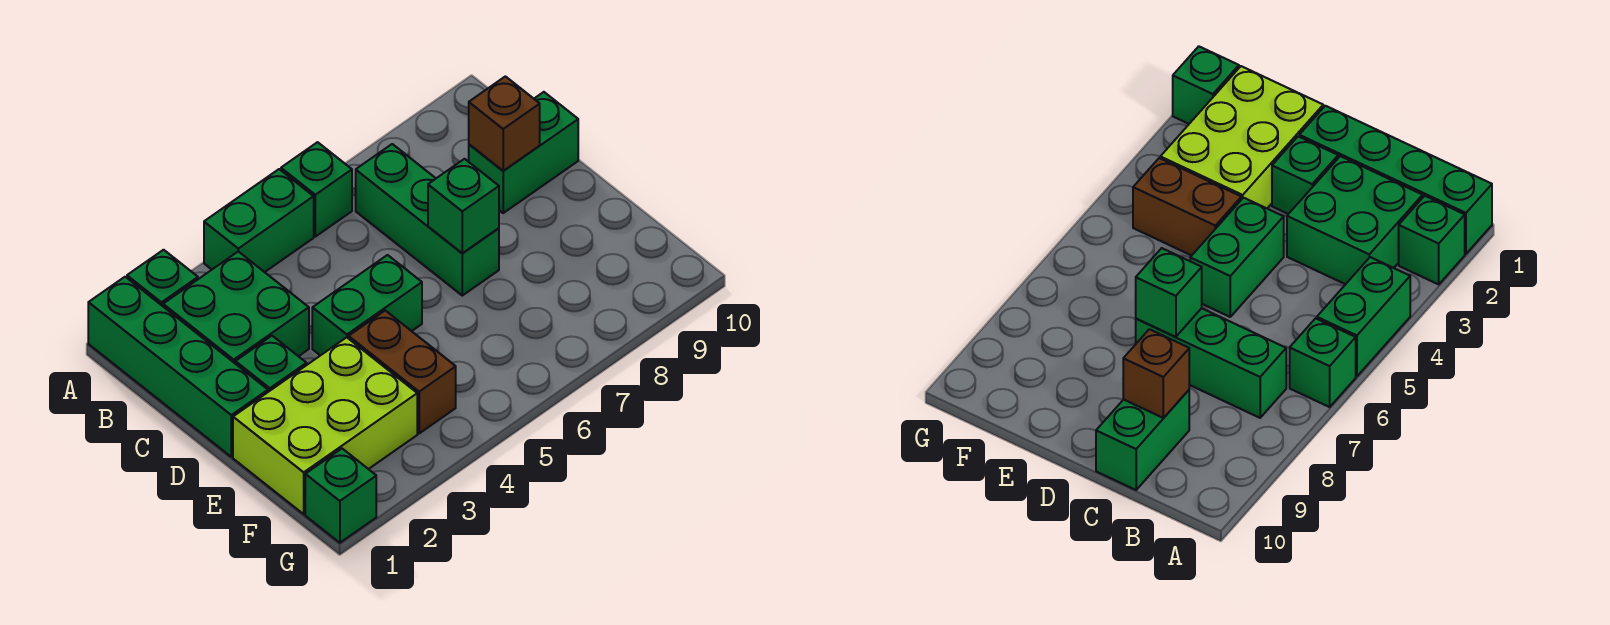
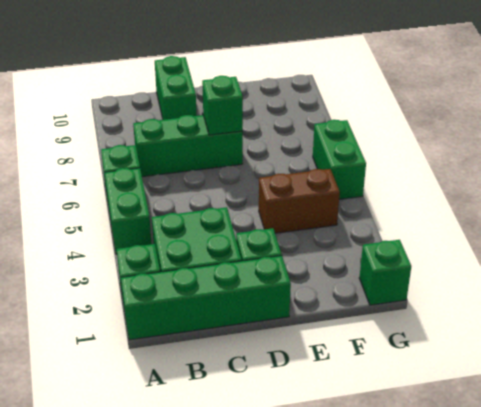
brown brick C9 level 2 -> none
green brick D4:D5 level 1 -> green brick G5:G6 level 1
lime brick E1:F3 level 1 -> none

